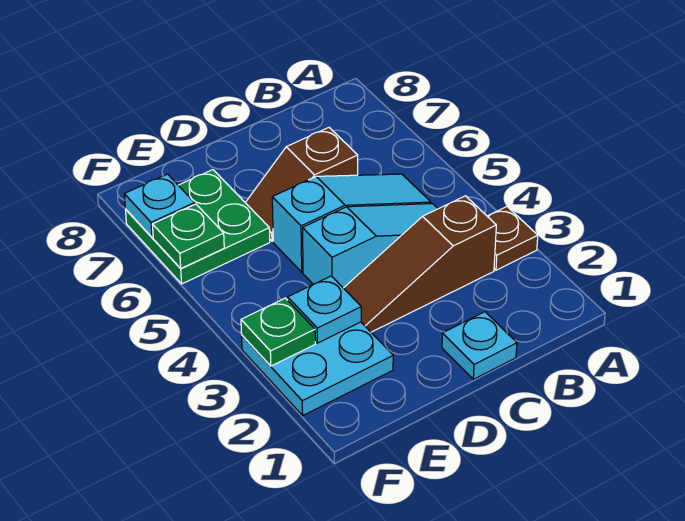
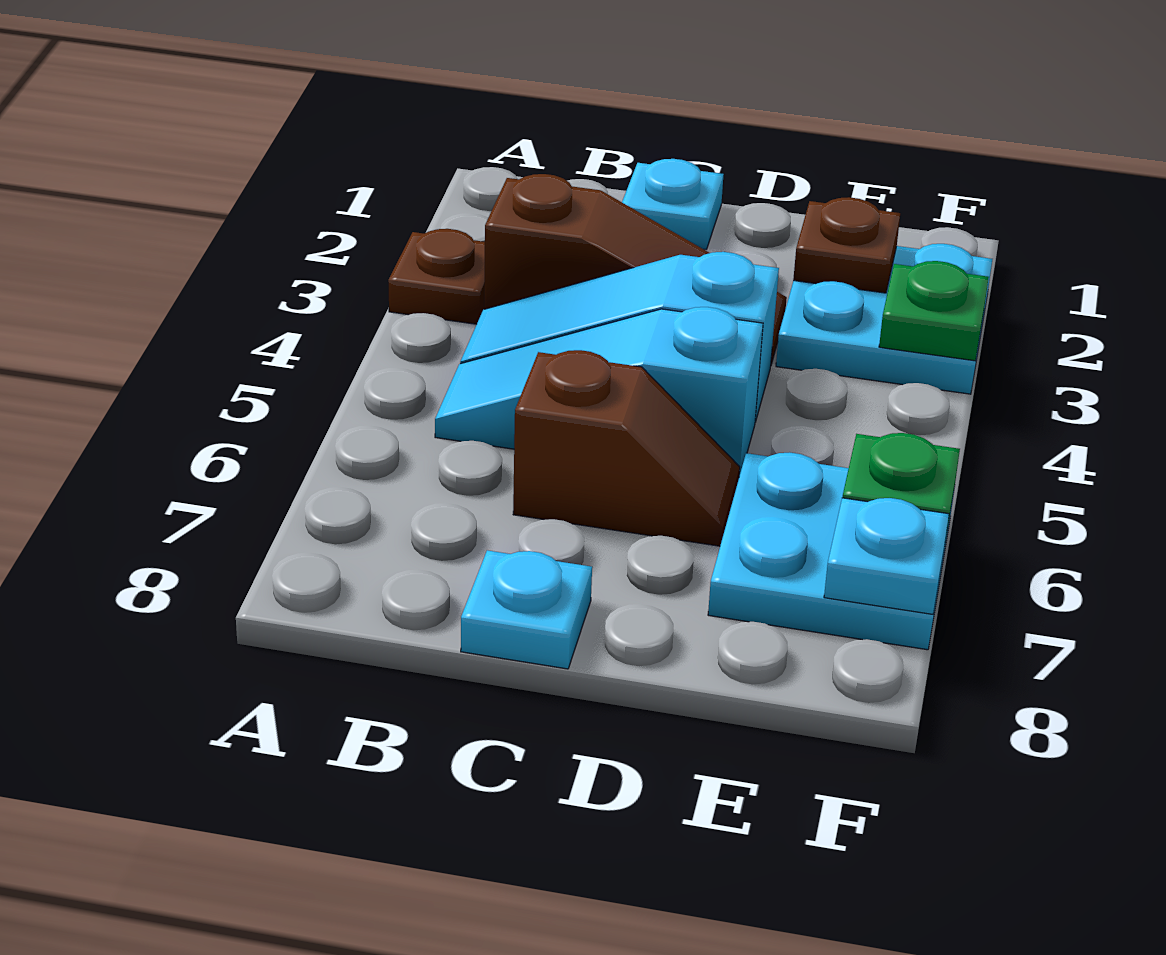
none -> brown plate E2 level 2
cyan plate E3 level 2 -> cyan plate C8 level 1
green plate E6:F7 level 1 -> cyan plate E6:F7 level 1

